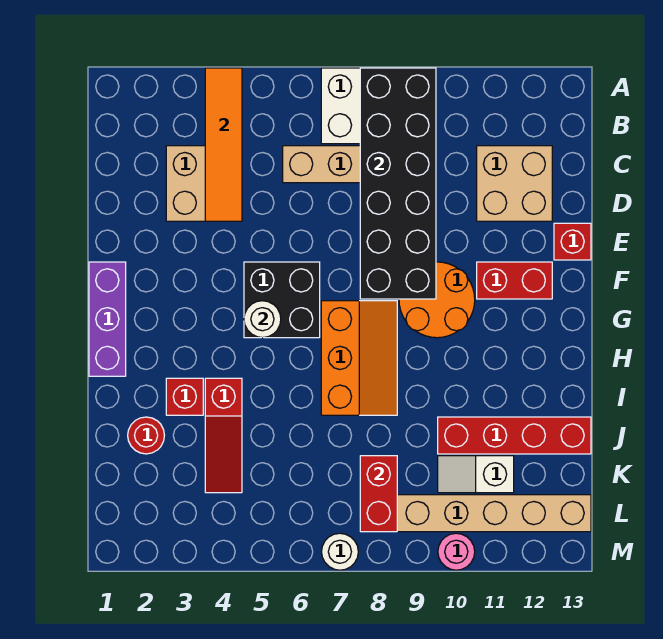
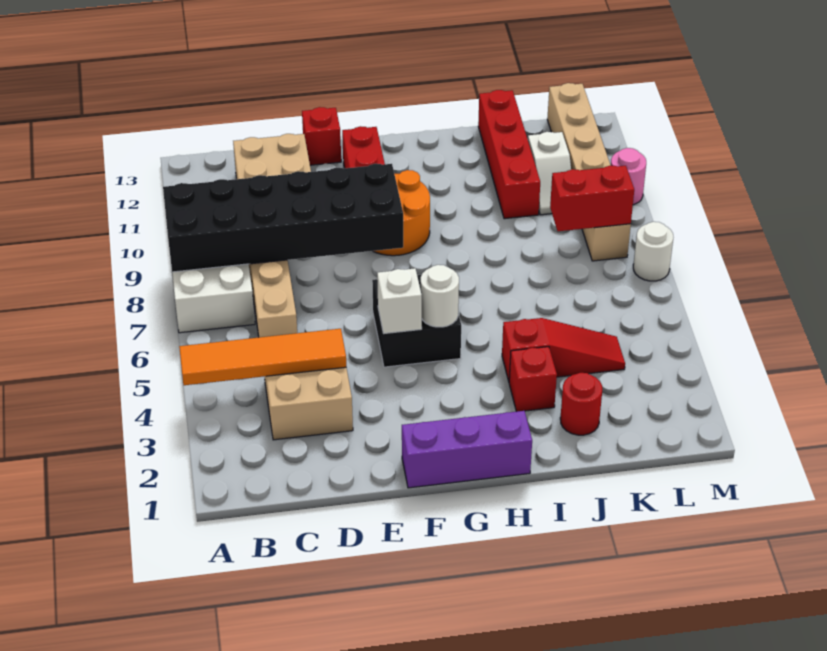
none -> white brick F5 level 2
orange slope G7:I8 level 1 top 7 -> none

